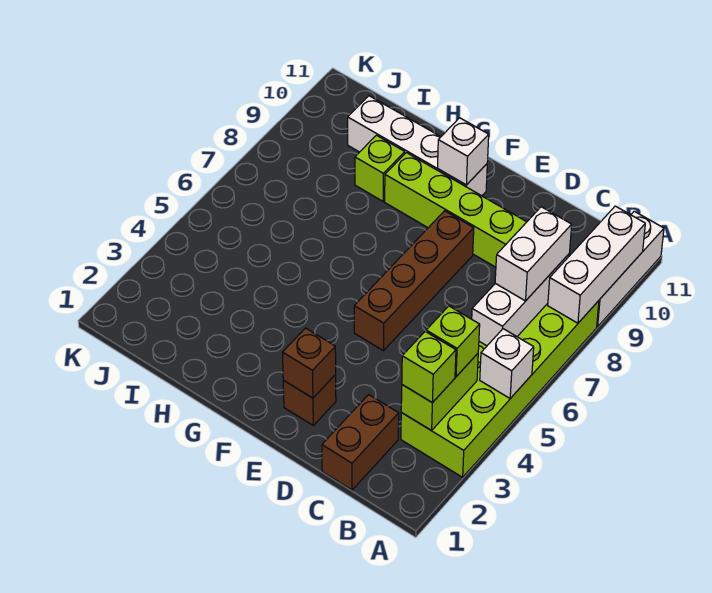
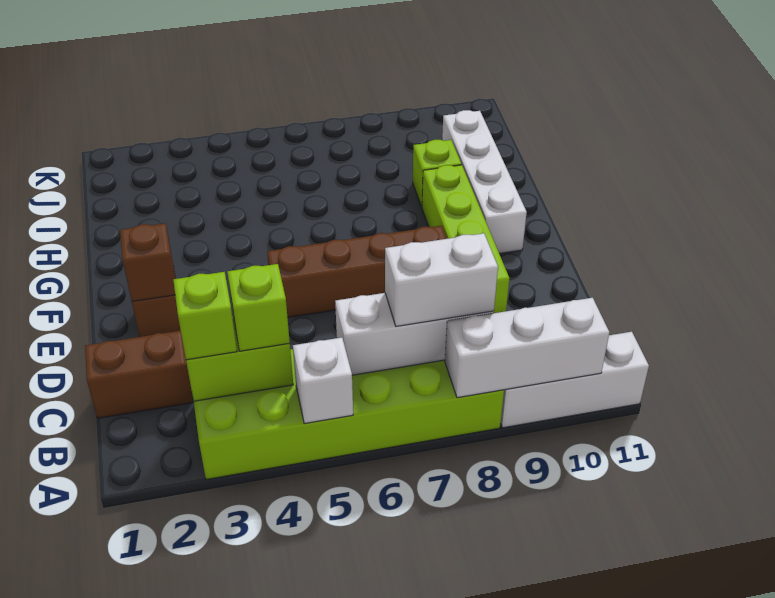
white brick F10 level 2 -> none

